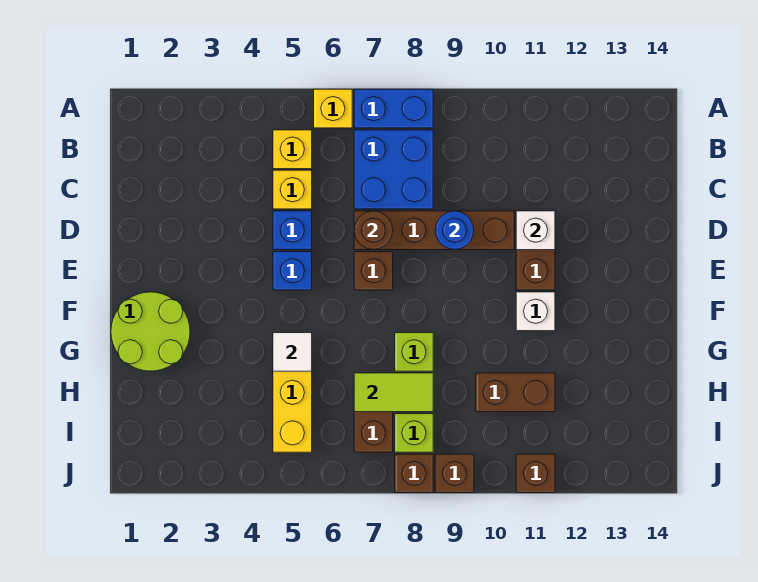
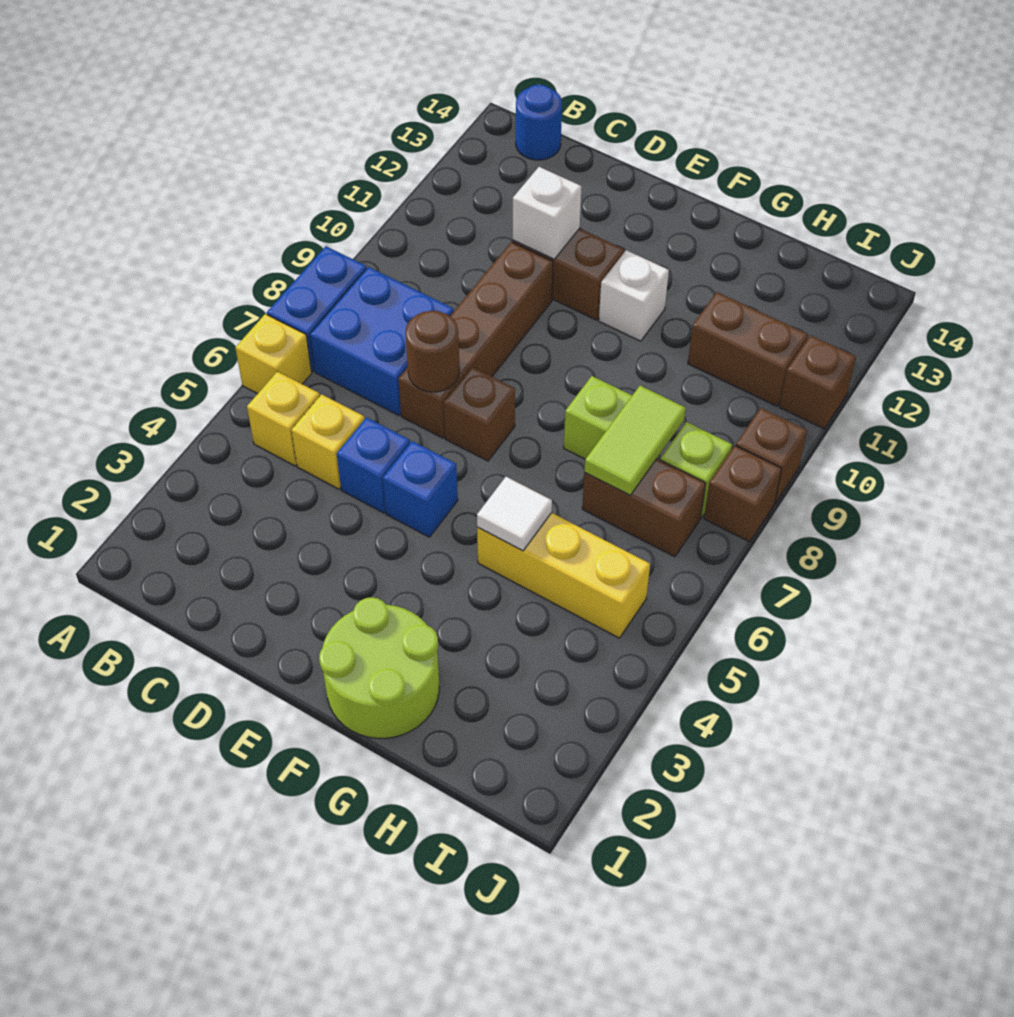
blue round brick D9 level 2 -> blue round brick B14 level 1
brown brick H10:H11 level 1 -> brown brick H11:I11 level 1

